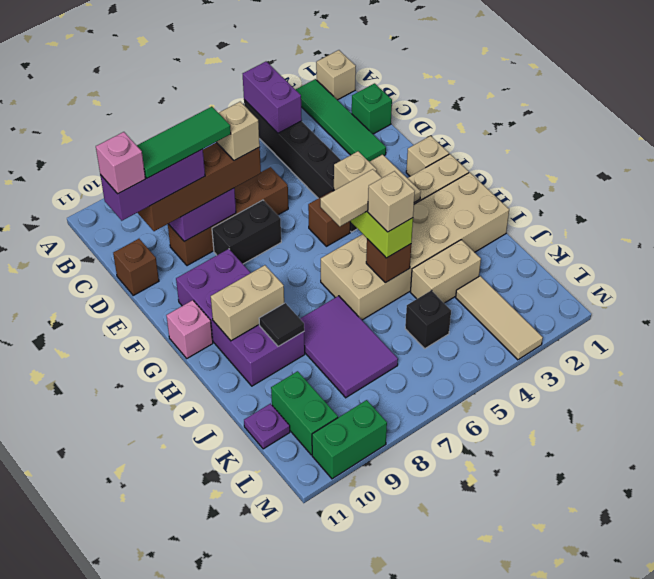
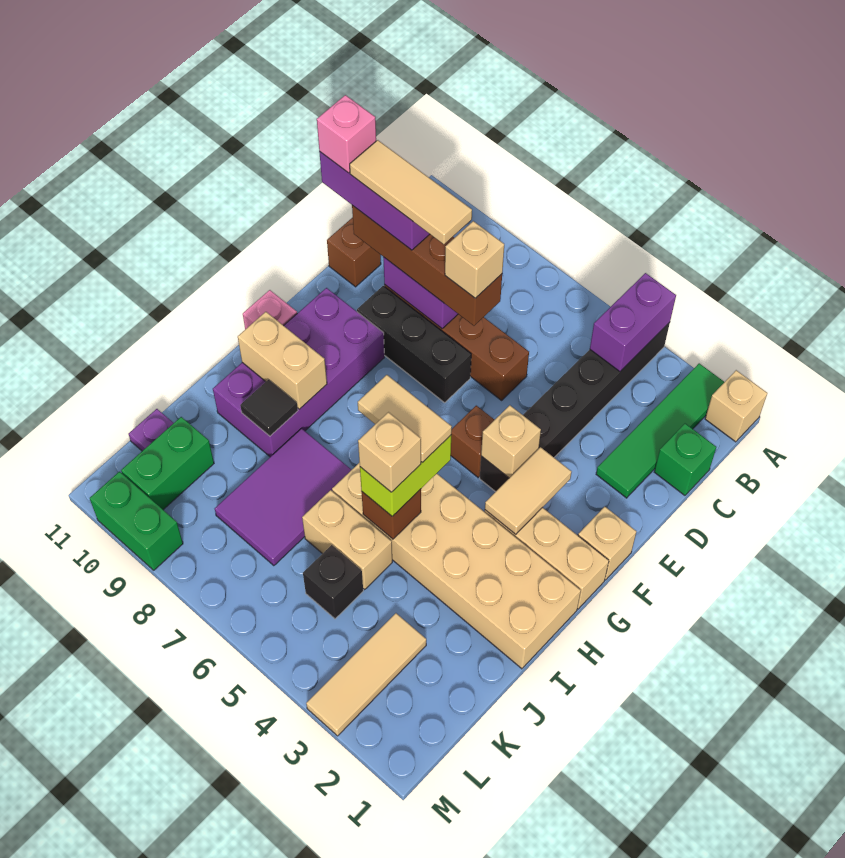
green tile D8:D10 level 5 -> tan tile D8:D10 level 5
black brick E7:E8 level 1 -> black brick E7:E9 level 1
tan brick J3:J4 level 1 -> tan brick J5:J6 level 1

